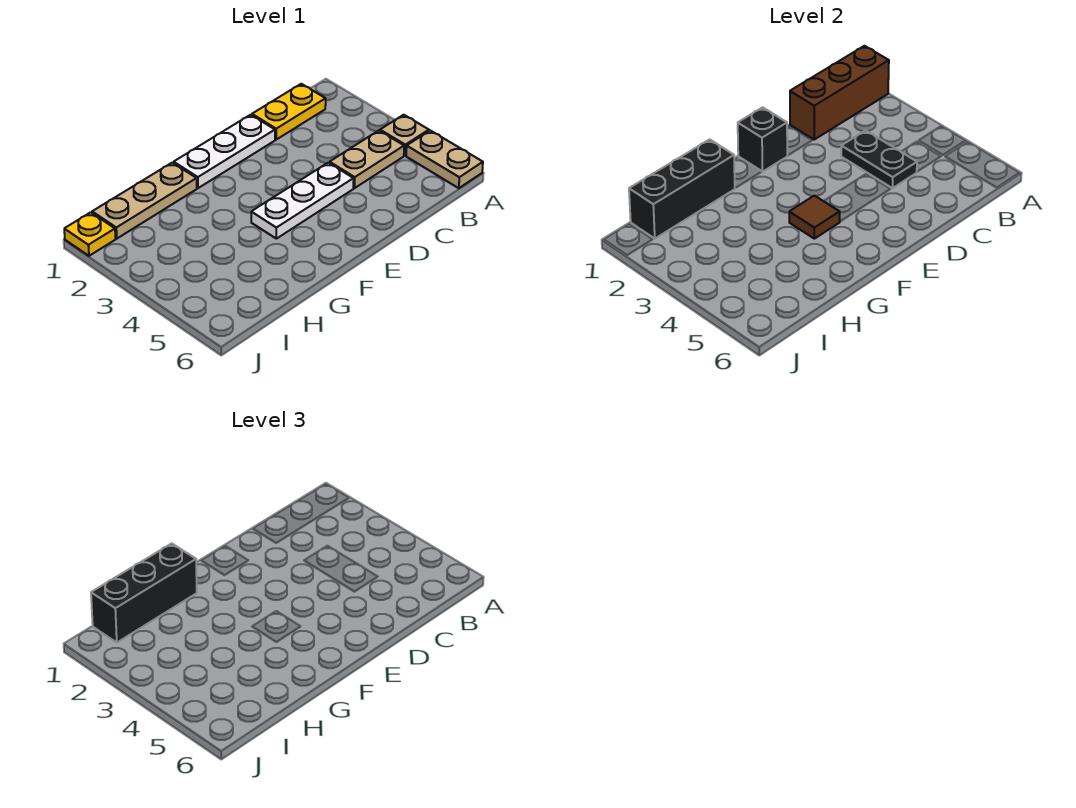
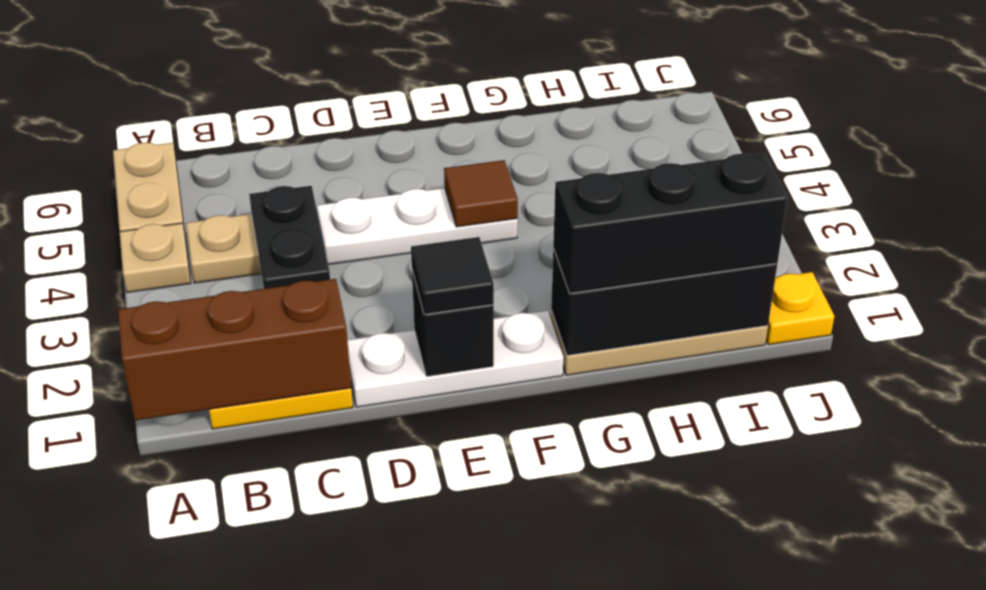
none -> black tile E1 level 3

